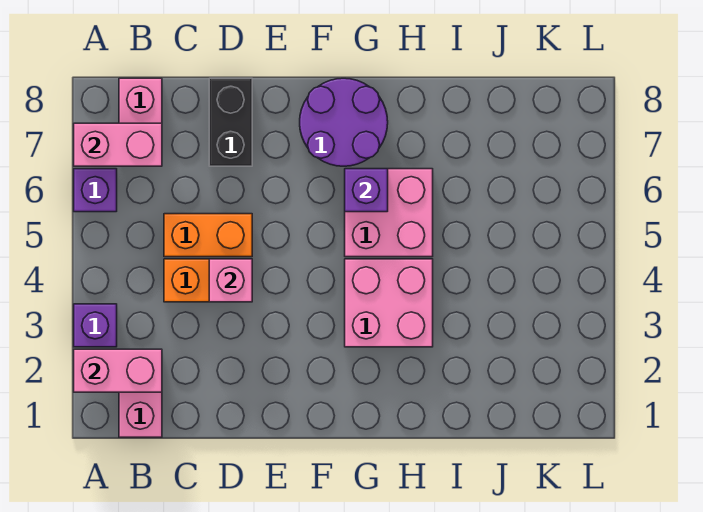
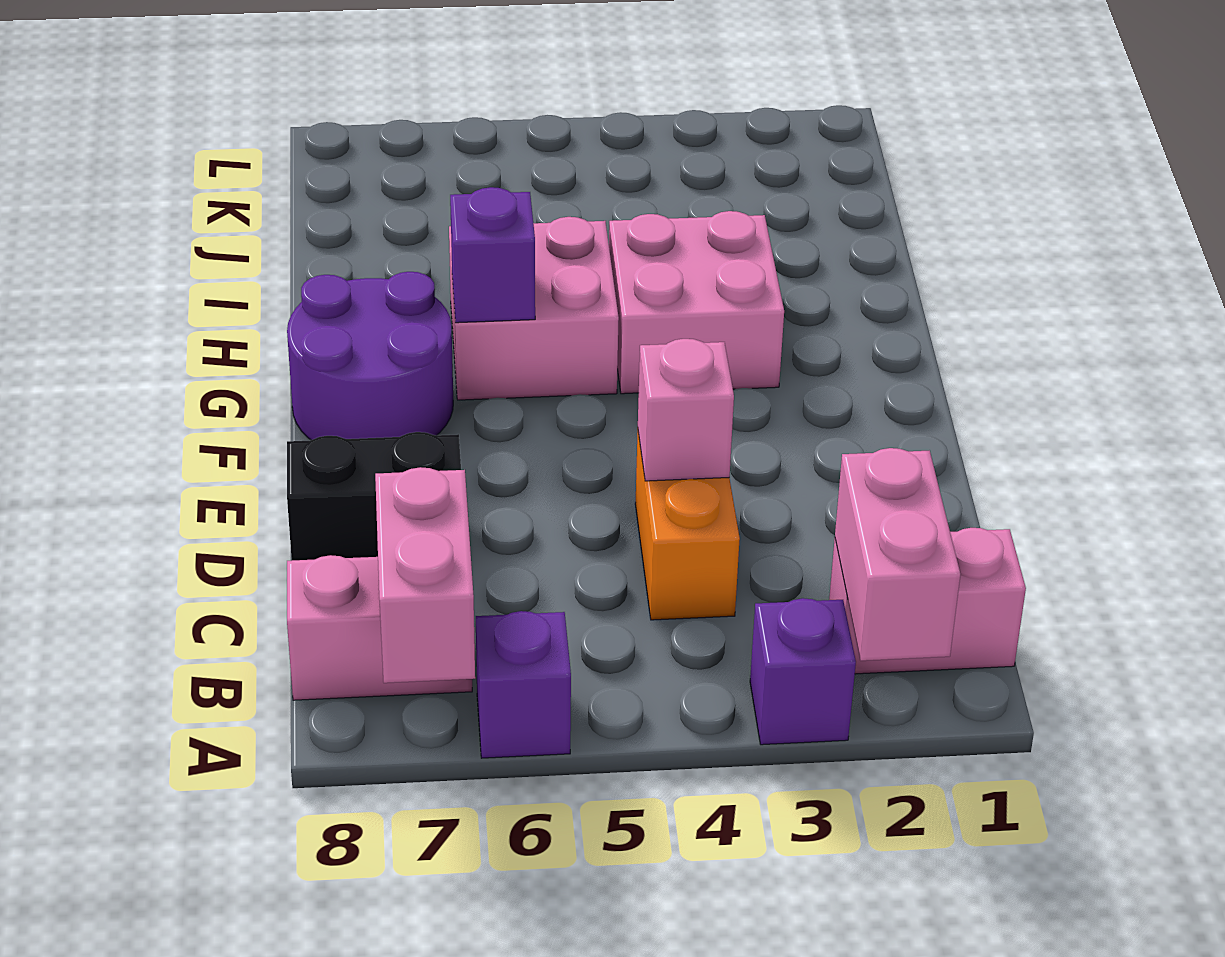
orange brick C5:D5 level 1 -> none

